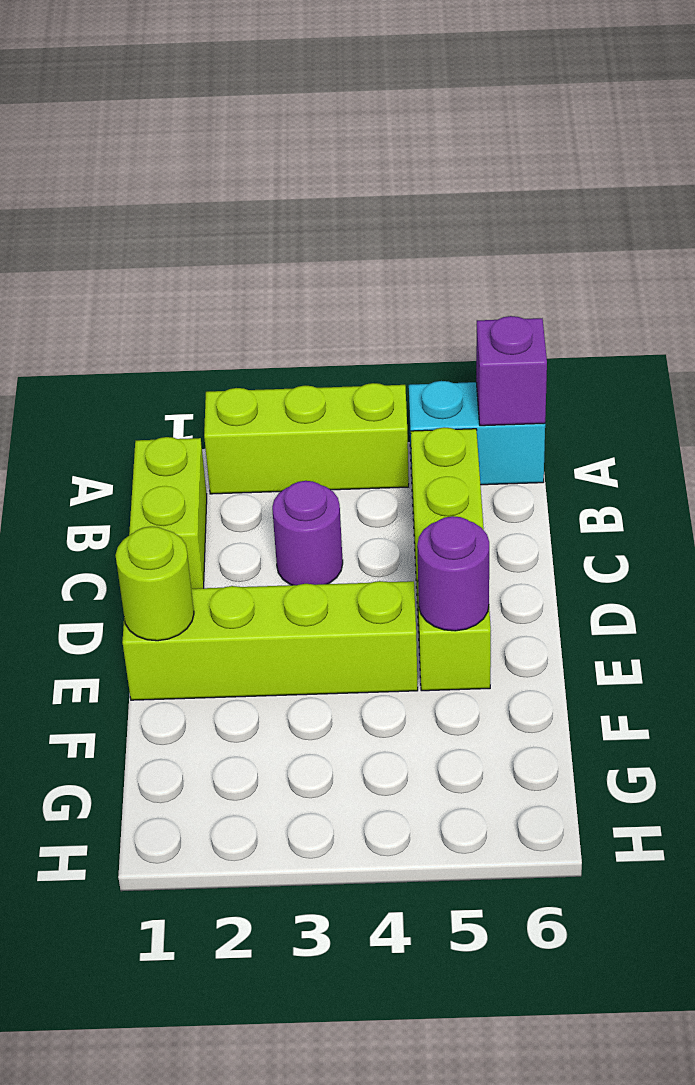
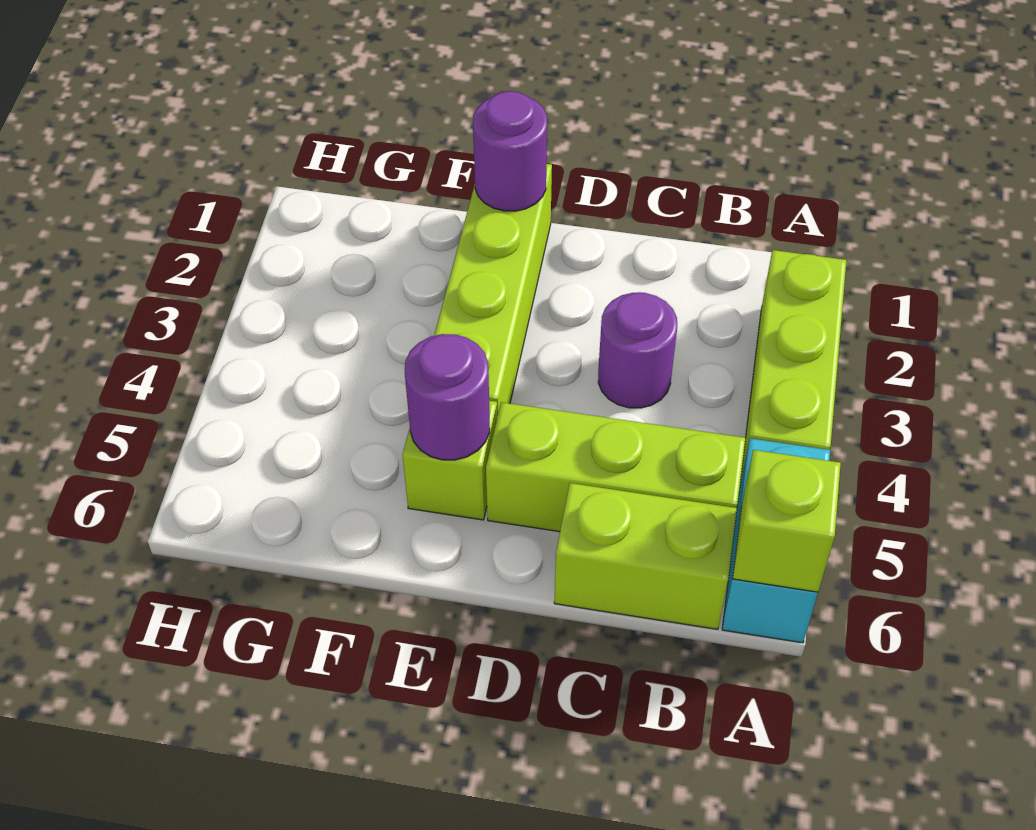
purple brick A6 level 2 -> lime brick A6 level 2
lime brick B1:C1 level 1 -> lime brick B6:C6 level 1
lime round brick E1 level 2 -> purple round brick E1 level 2

